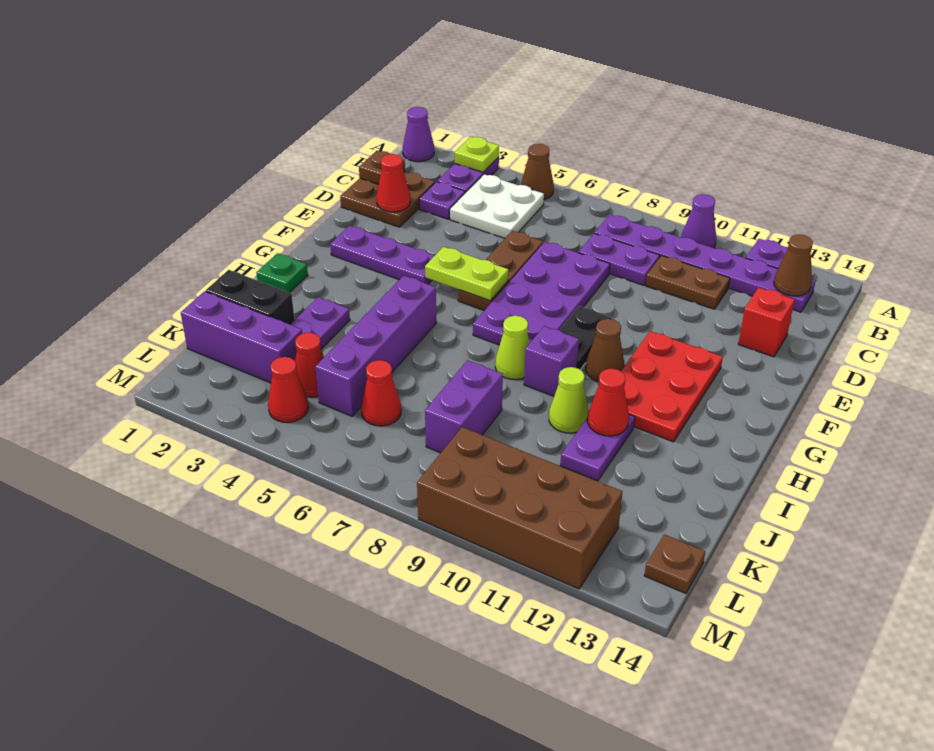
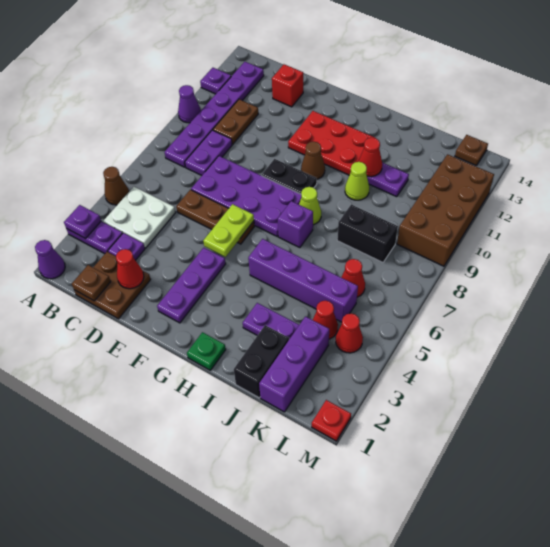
lime plate A3 level 2 -> purple plate A3 level 2
brown cone B13 level 2 -> none
purple brick H9 level 1 -> purple brick H7 level 1
purple brick J8:K8 level 1 -> black brick J8:K8 level 1
none -> red plate M1 level 1

